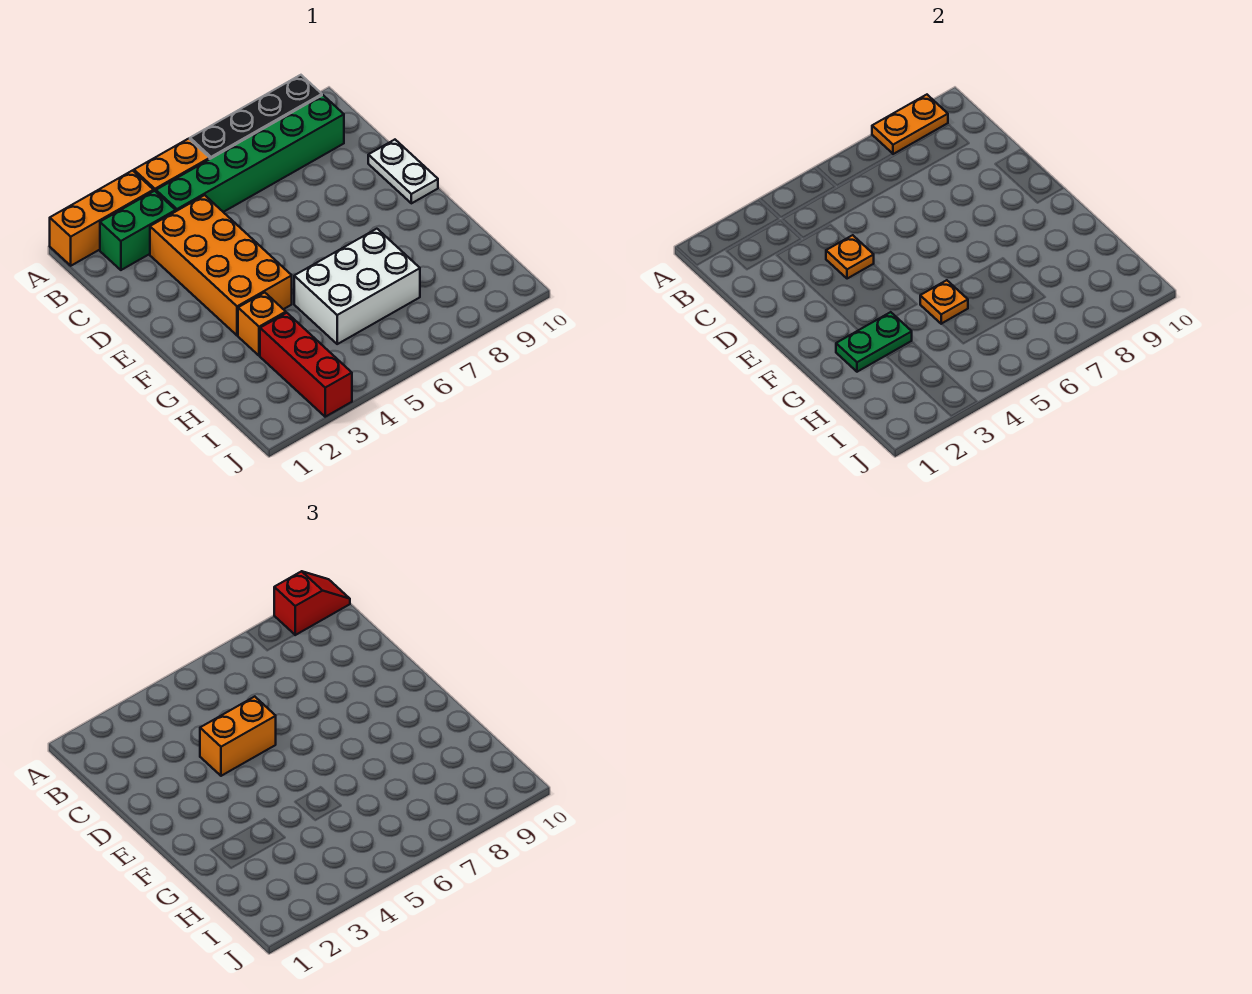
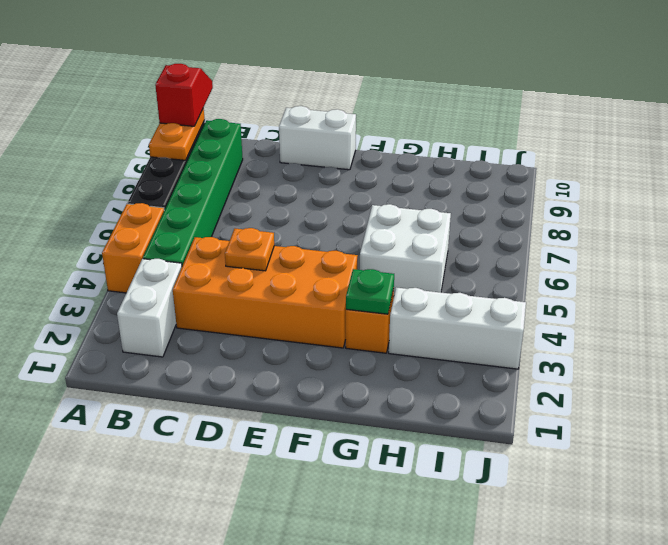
orange brick A1:A3 level 1 -> none
green brick B2:B3 level 1 -> white brick B2:B3 level 1
orange brick D4:D5 level 3 -> none
white plate D10:E10 level 1 -> white brick D10:E10 level 1
green plate G2:G3 level 2 -> green plate G3 level 2
white brick G5:H7 level 1 -> white brick G5:H6 level 1
orange plate G5 level 2 -> none
red brick H3:J3 level 1 -> white brick H3:J3 level 1

